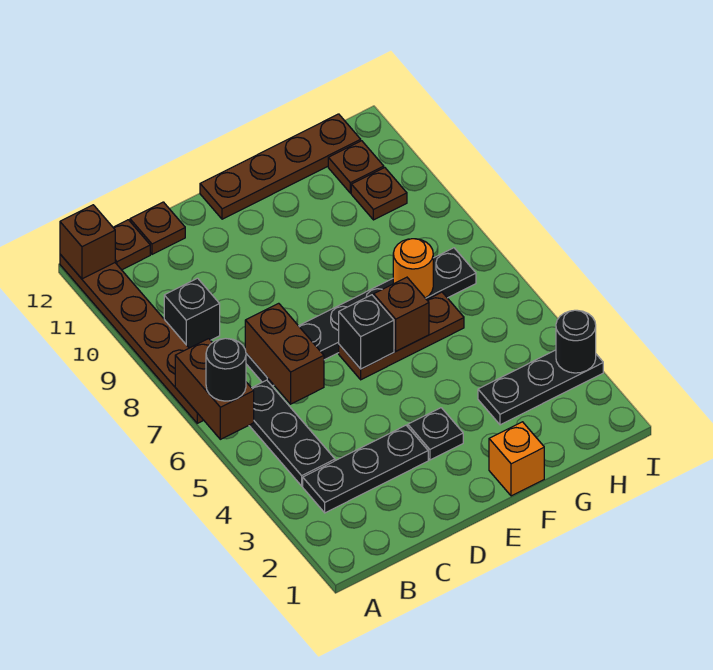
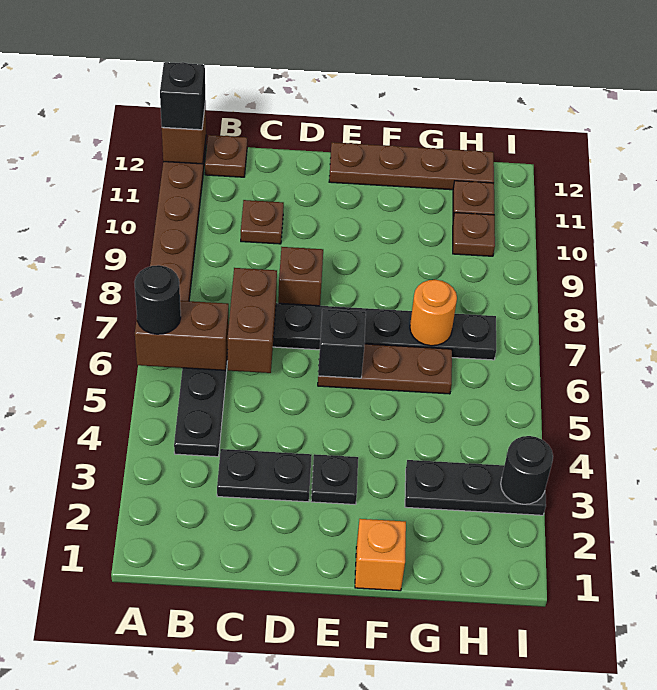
brown brick A6:A7 level 2 -> brown brick A6:B6 level 2
black plate B3:D3 level 1 -> black plate C3:D3 level 1
black brick B9 level 1 -> black brick A12 level 3
brown plate C12 level 1 -> brown plate C10 level 1
brown brick F6 level 2 -> brown brick D8 level 1

